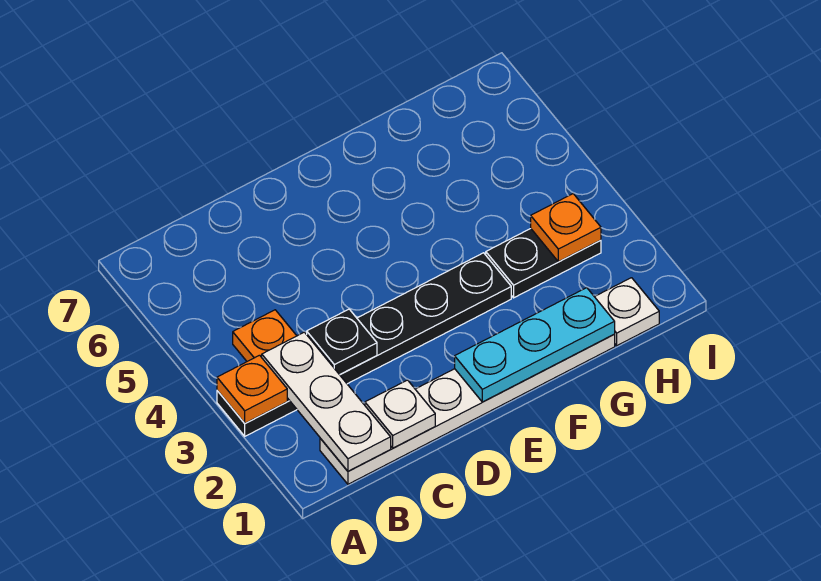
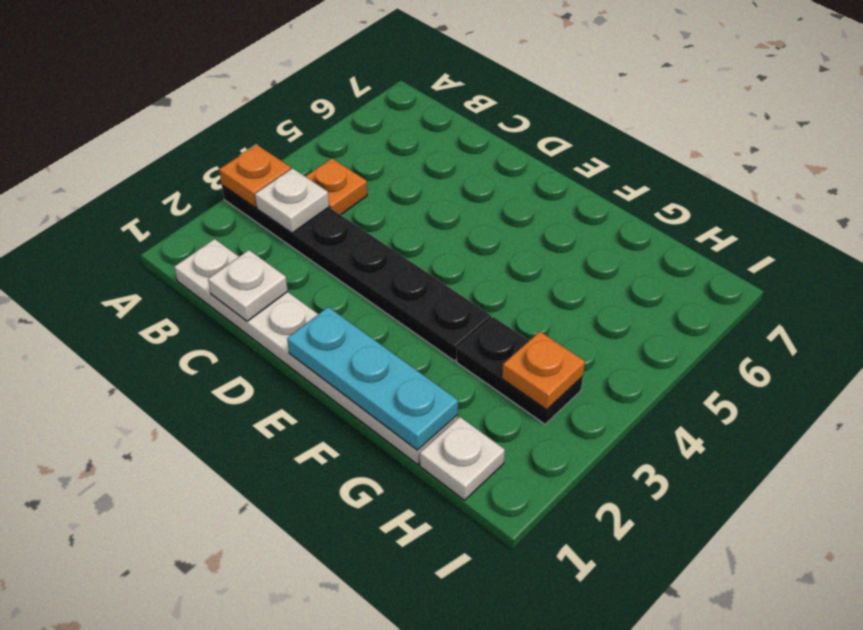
white plate B1:B3 level 2 -> white plate B3 level 2
black plate C3 level 2 -> none

